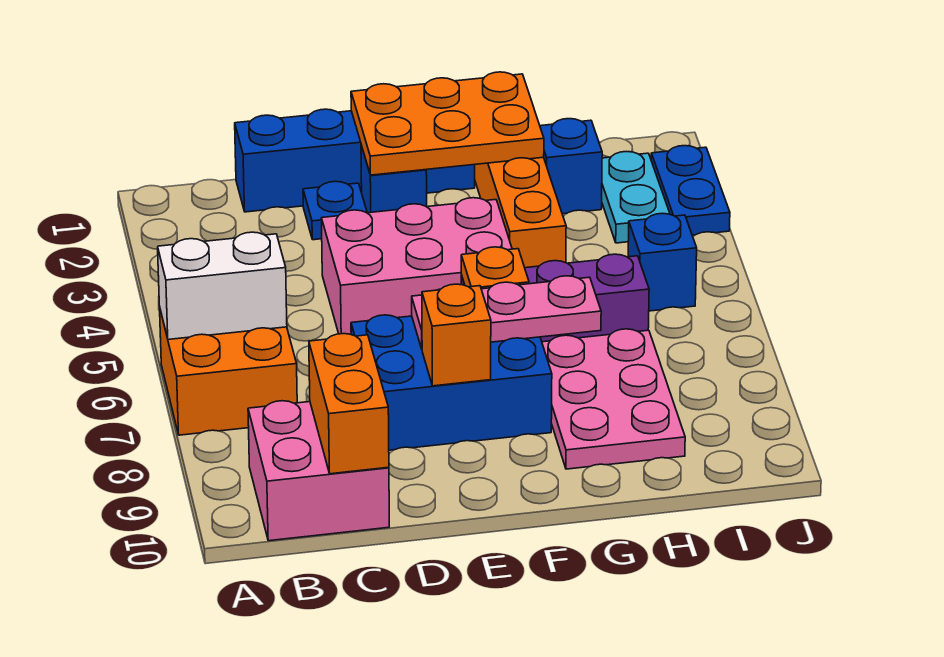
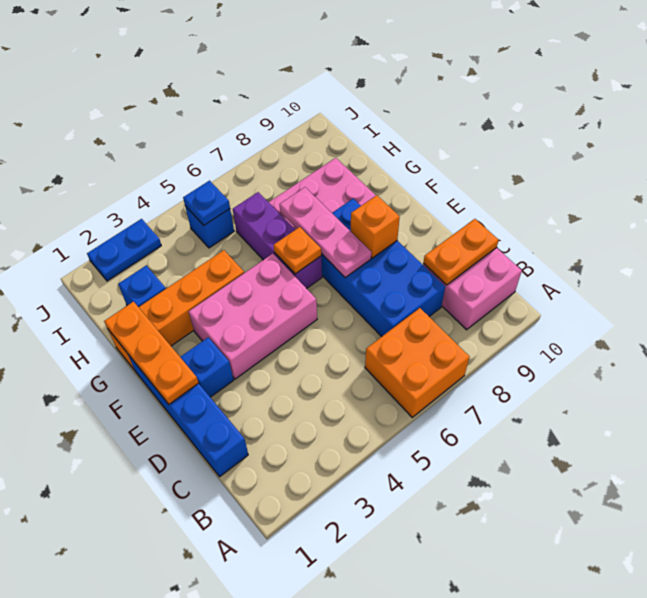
white brick A6:B6 level 2 -> none
orange brick C9:C10 level 2 -> orange plate C9:C10 level 2
blue plate D2 level 1 -> blue plate I5 level 2
pink brick D4:F5 level 1 -> pink brick E3:F5 level 1
blue brick D7:F8 level 1 -> blue brick C7:F8 level 1
orange plate E1:G2 level 2 -> orange plate E1:G1 level 2
cyan plate I2:I3 level 1 -> none

